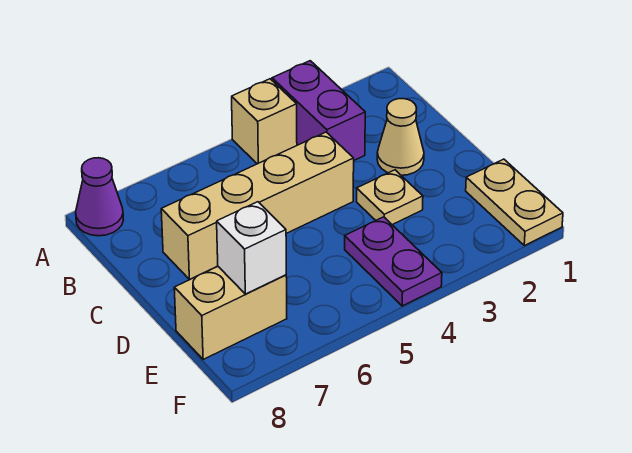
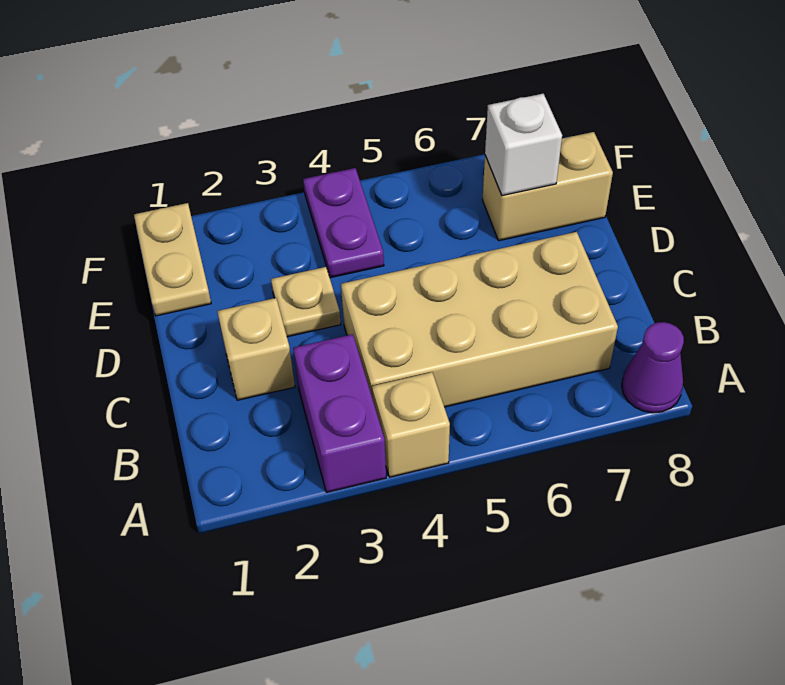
tan cone C2 level 1 -> tan brick C2 level 1
tan brick C4:C7 level 1 -> tan brick B4:C7 level 1

